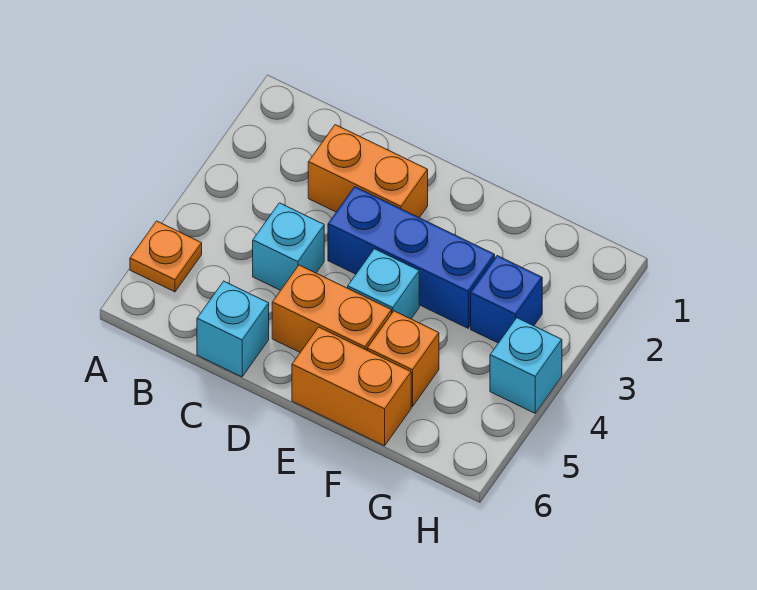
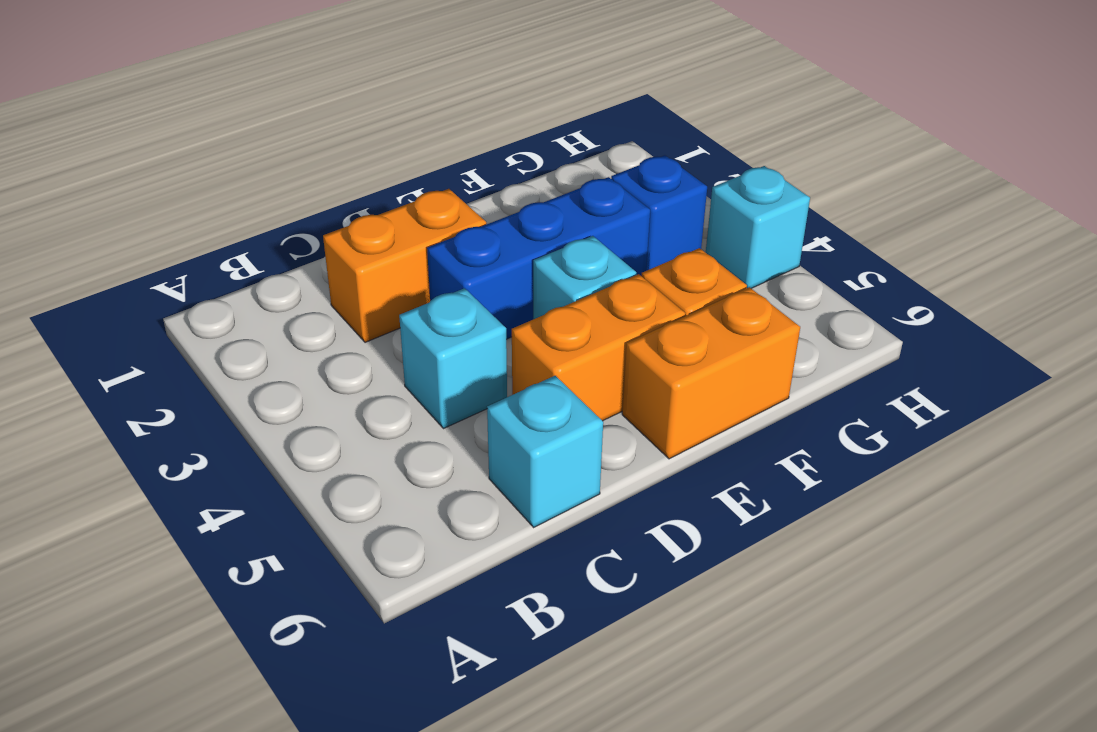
orange plate A5 level 1 -> none

